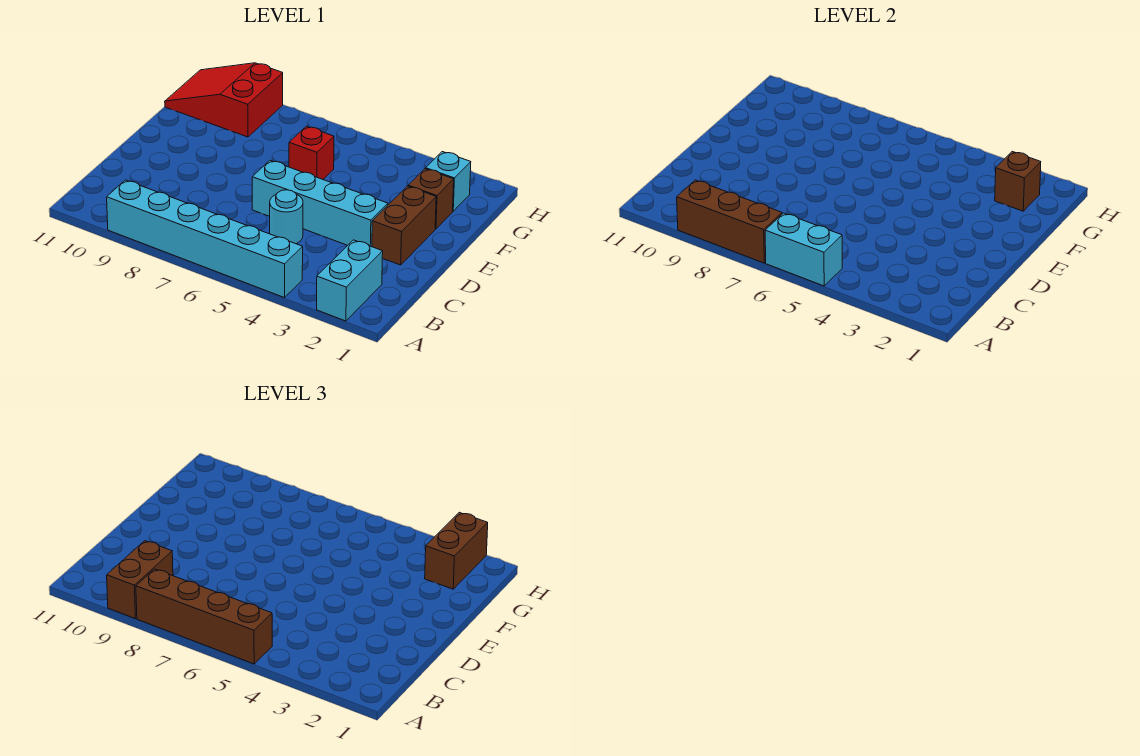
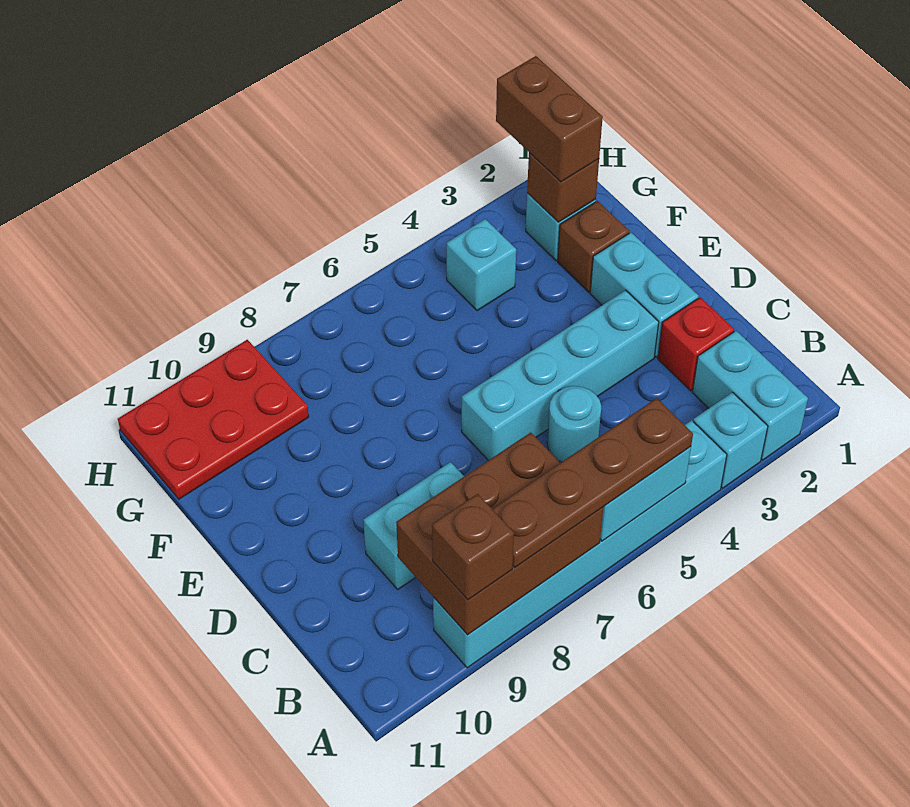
none -> cyan brick A3 level 1
brown brick A5:A8 level 3 -> brown plate A5:A8 level 3
brown brick A7:A9 level 2 -> brown brick A7:B9 level 2
brown brick A9:B9 level 3 -> brown brick A9 level 3
none -> cyan brick C8:C9 level 1
brown brick D2:E2 level 1 -> cyan brick D2:E2 level 1
red brick F6 level 1 -> red brick C2 level 1
none -> cyan brick G4 level 1
red slope G9:H11 level 1 top 9 -> red plate G9:H11 level 1

